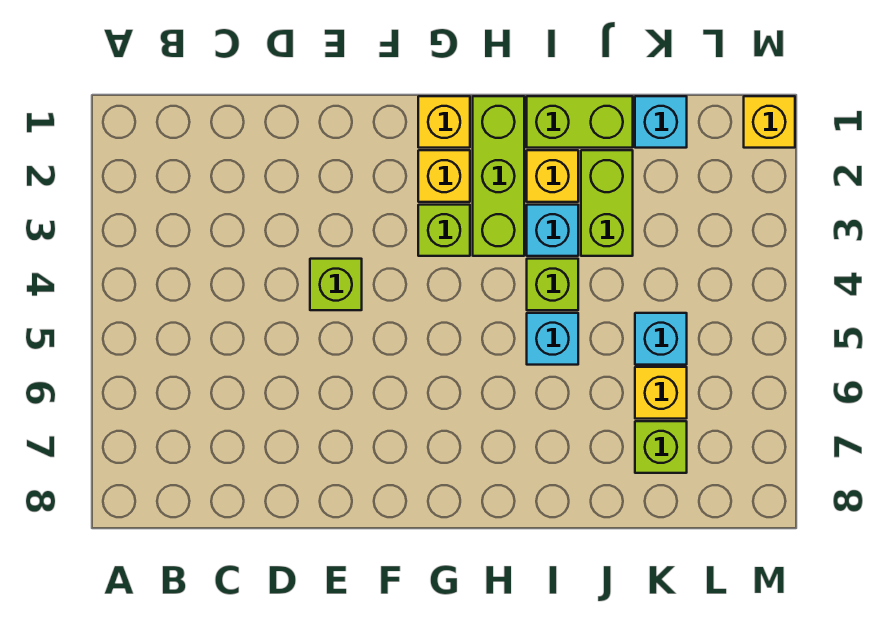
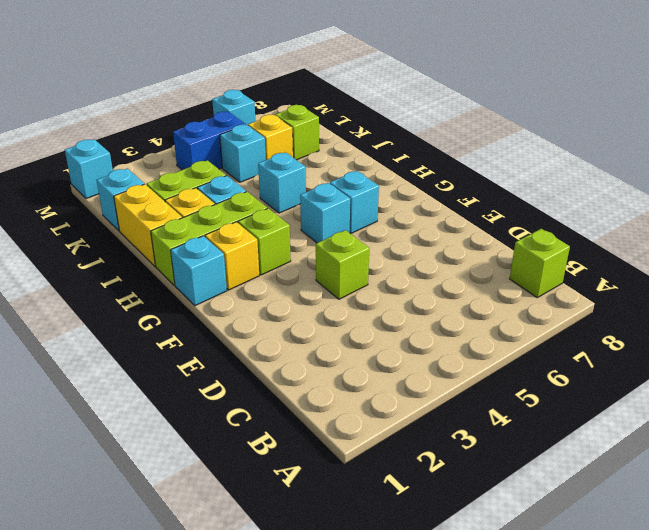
yellow brick G1 level 1 -> cyan brick G1 level 1
none -> cyan brick G5 level 1
none -> cyan brick G6 level 1
lime brick I1:J1 level 1 -> yellow brick I1:J1 level 1
lime brick I4 level 1 -> lime brick B8 level 1
none -> blue brick L4:L5 level 1
yellow brick M1 level 1 -> cyan brick M1 level 1
none -> cyan brick M6 level 1

